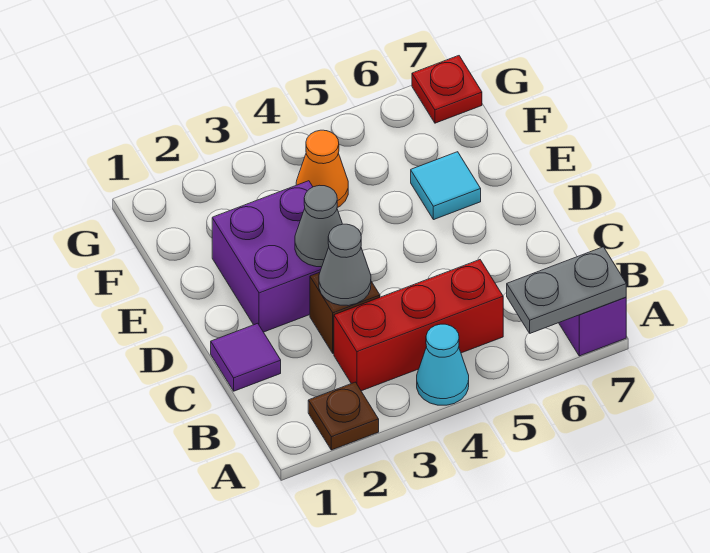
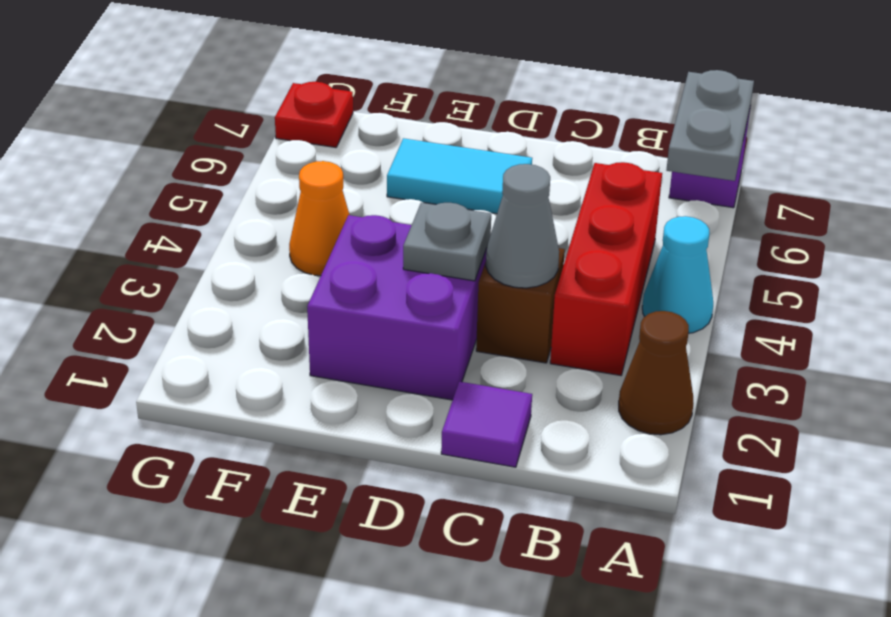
brown plate A2 level 1 -> brown cone A2 level 1
grey cone D3 level 2 -> grey plate D3 level 2
cyan tile E6 level 1 -> cyan tile D6:E6 level 1

